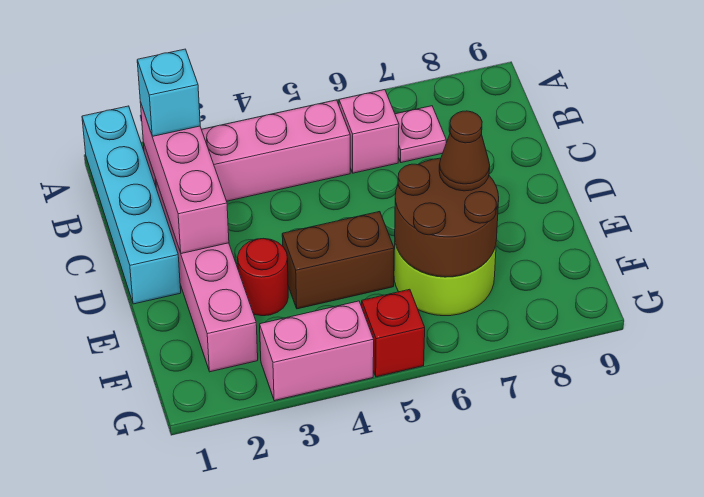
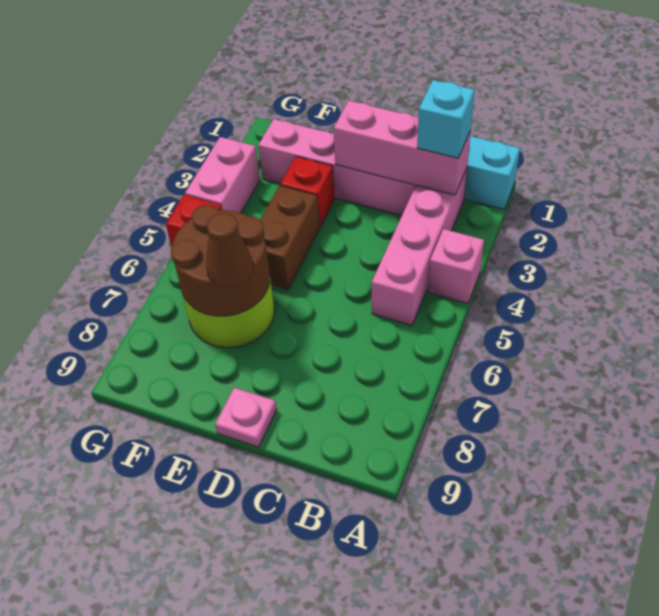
pink brick B6 level 1 -> pink brick A4 level 1
pink plate B7 level 1 -> pink plate D9 level 1
red round brick E3 level 1 -> red brick E3 level 1

